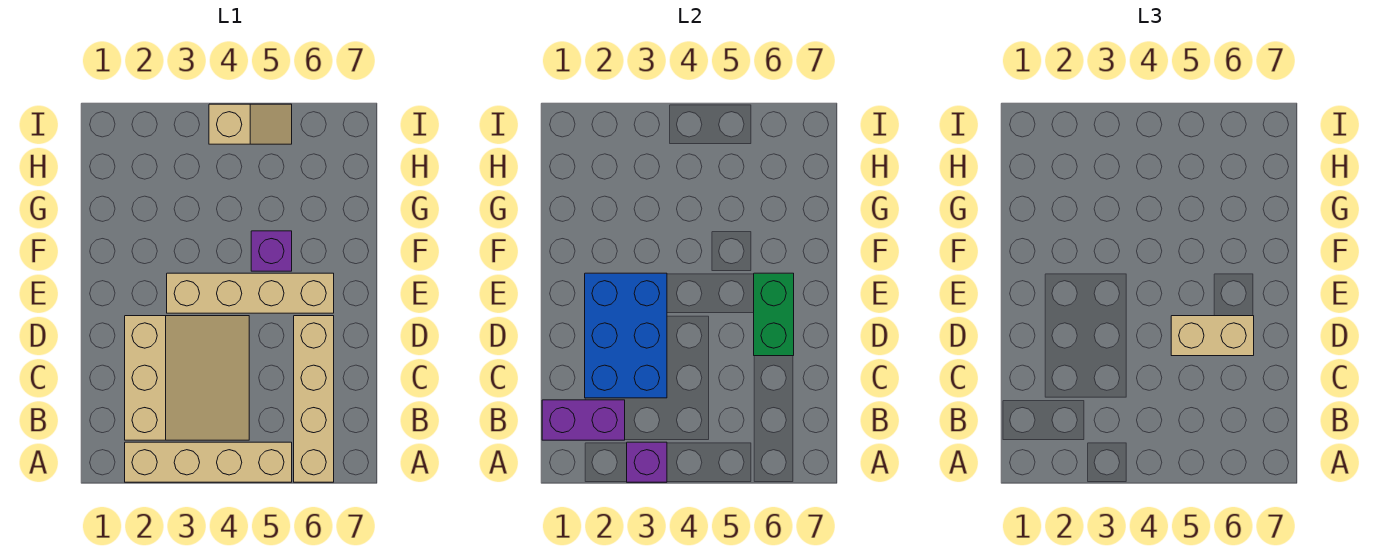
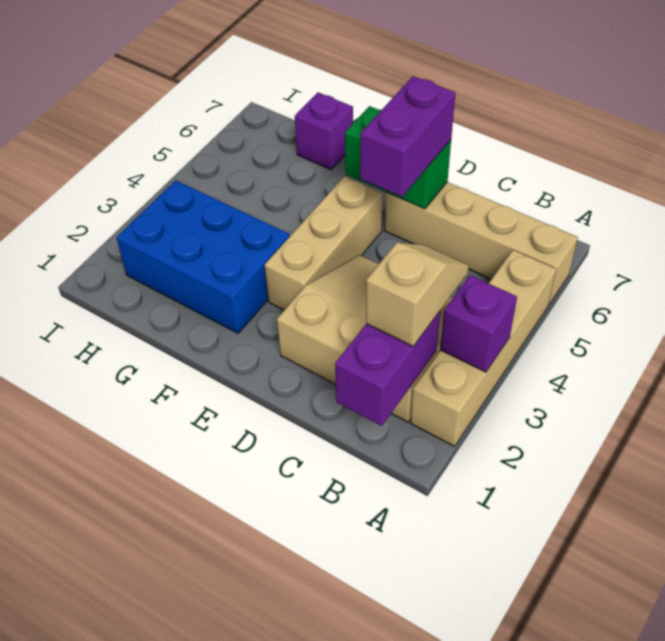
blue brick C2:E3 level 2 -> blue brick F2:H3 level 1
tan brick D5:D6 level 3 -> purple brick D5:D6 level 3
tan brick E3:E6 level 1 -> tan brick E3:E5 level 1
purple brick F5 level 1 -> purple brick G7 level 1
tan slope I4:I5 level 1 top 4 -> tan slope B2:B3 level 3 top 2

